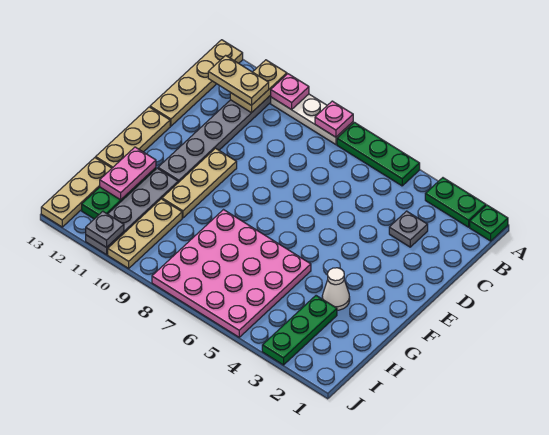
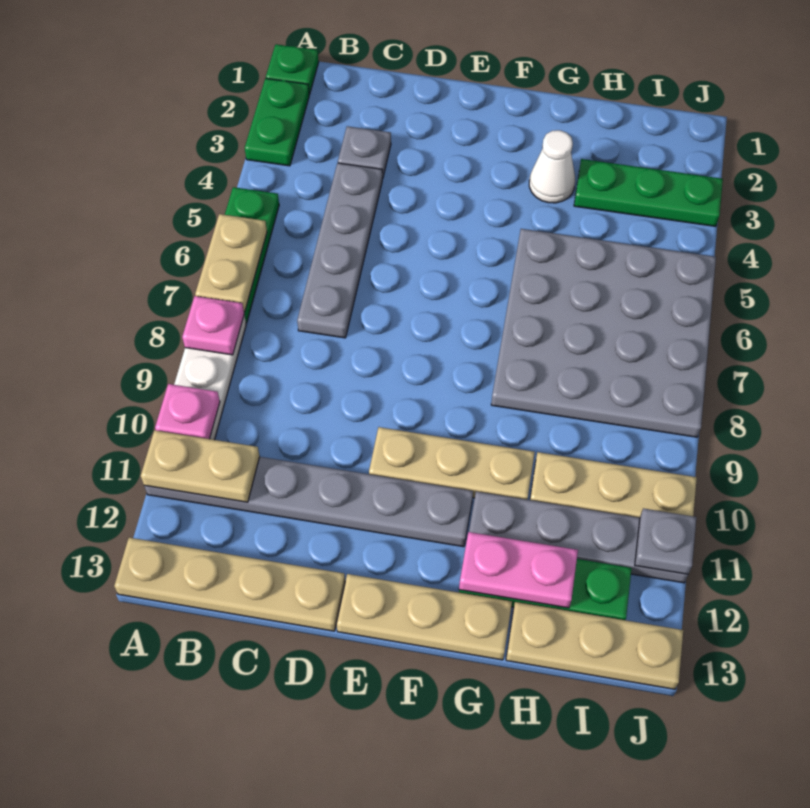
tan plate B11:B12 level 3 -> tan plate A6:A7 level 2
none -> grey plate C4:C7 level 1
pink plate G5:J8 level 1 -> grey plate G5:J8 level 1

